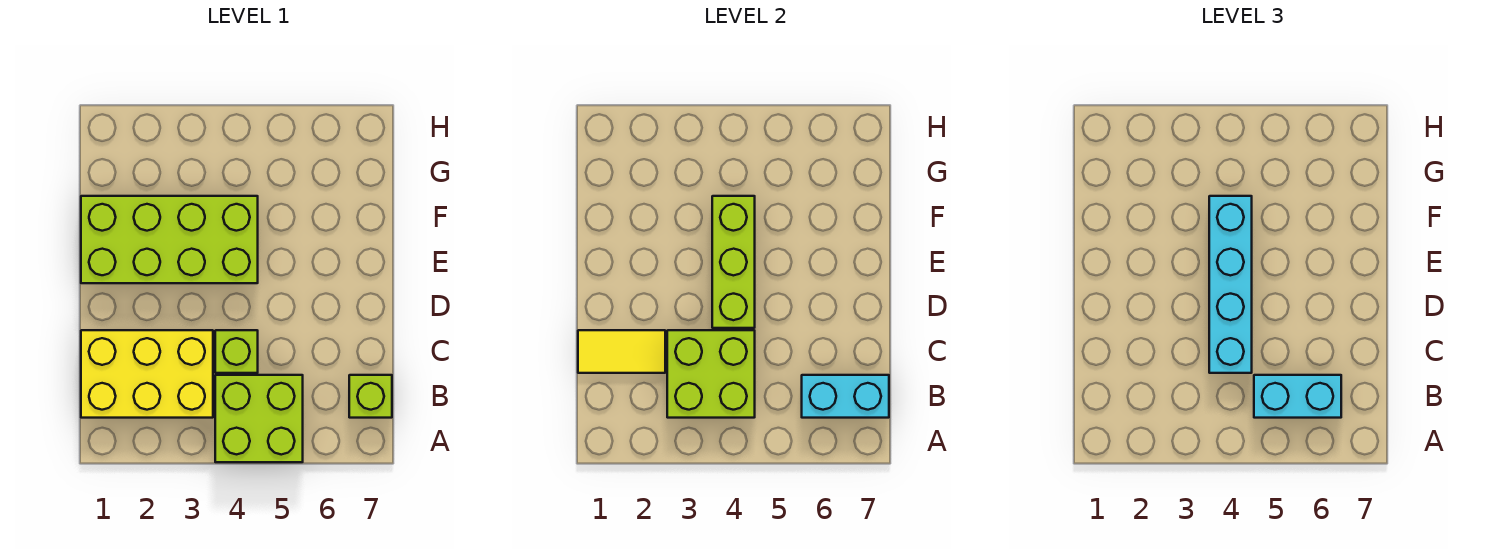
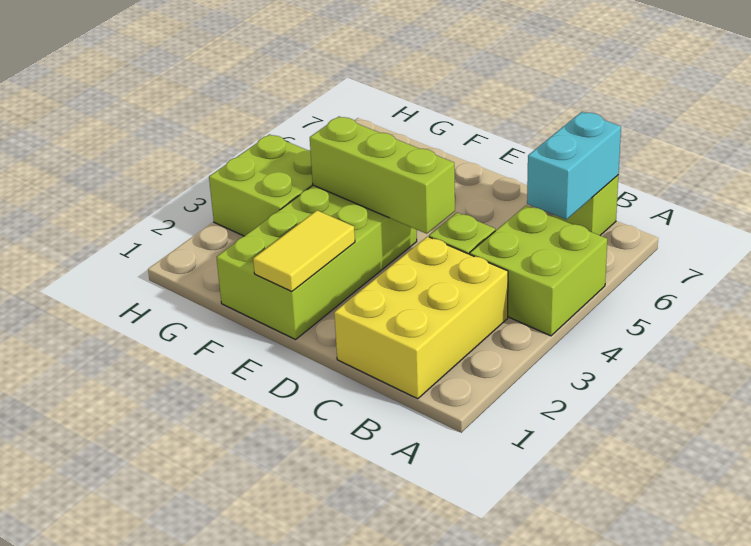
lime brick B3:C4 level 2 -> lime brick G3:H4 level 1
cyan brick B5:B6 level 3 -> none
yellow tile C1:C2 level 2 -> yellow tile E1:E2 level 2
cyan brick C4:F4 level 3 -> none

